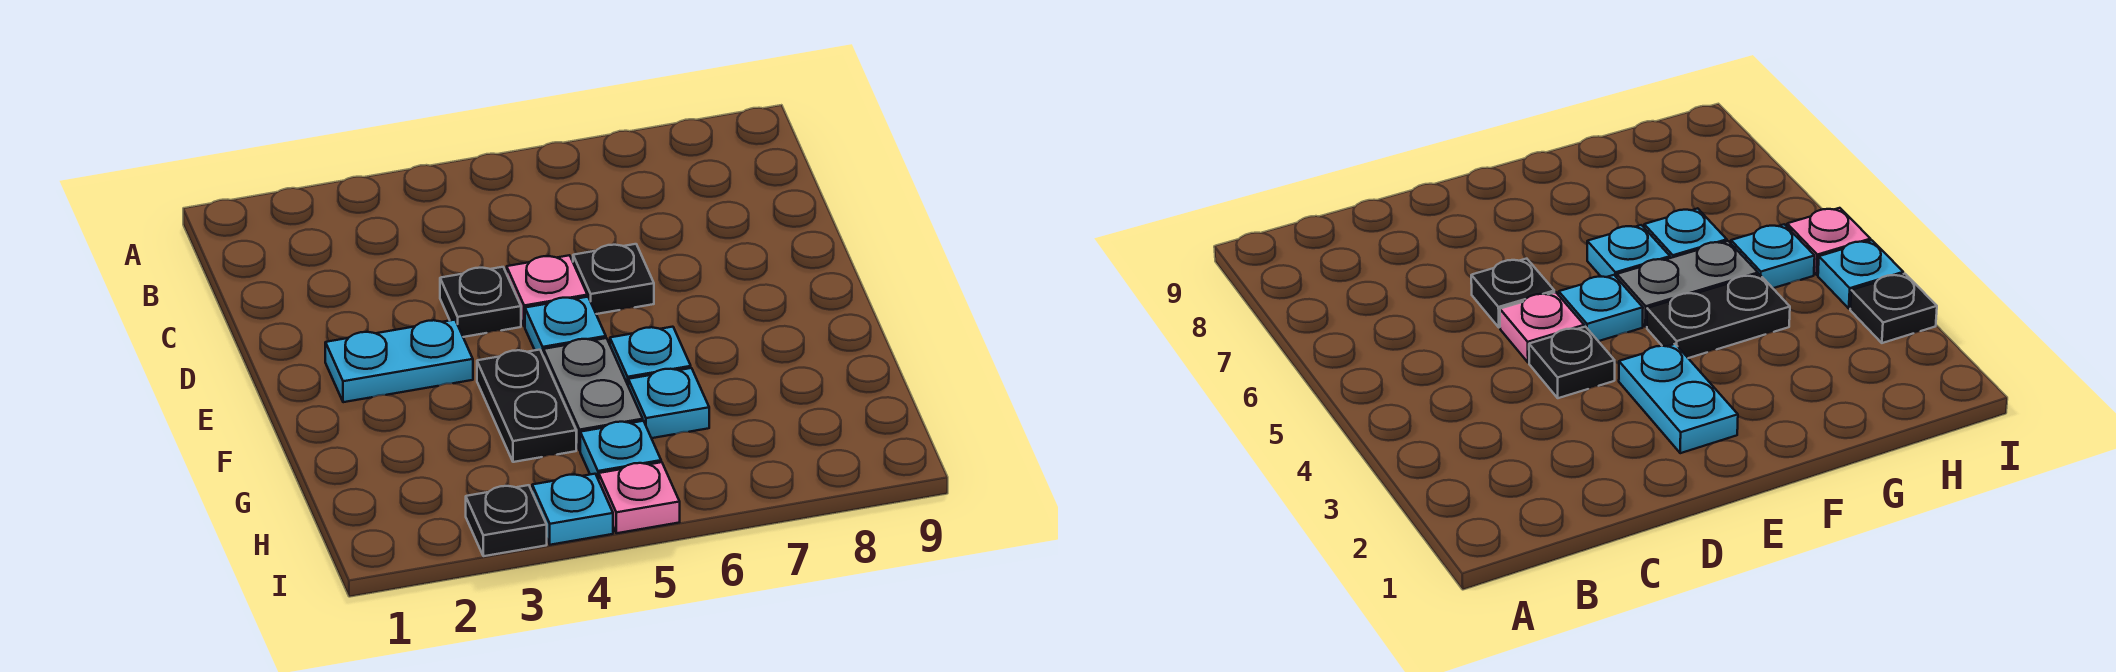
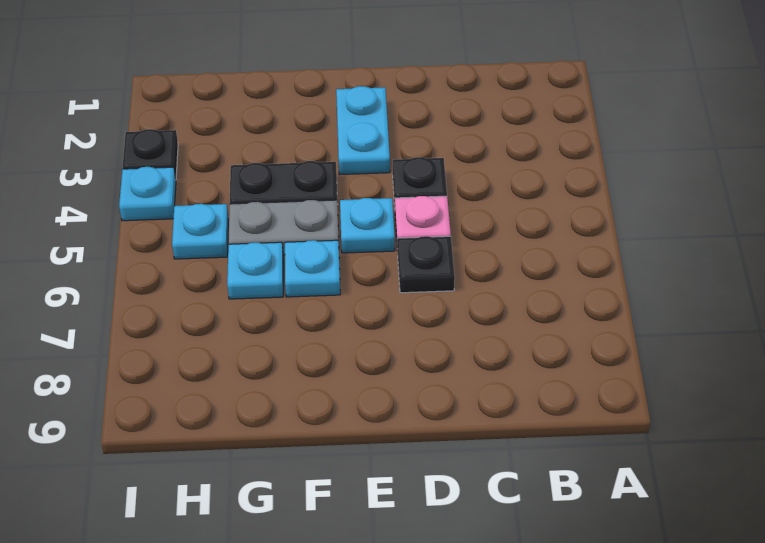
pink plate I5 level 1 -> none

